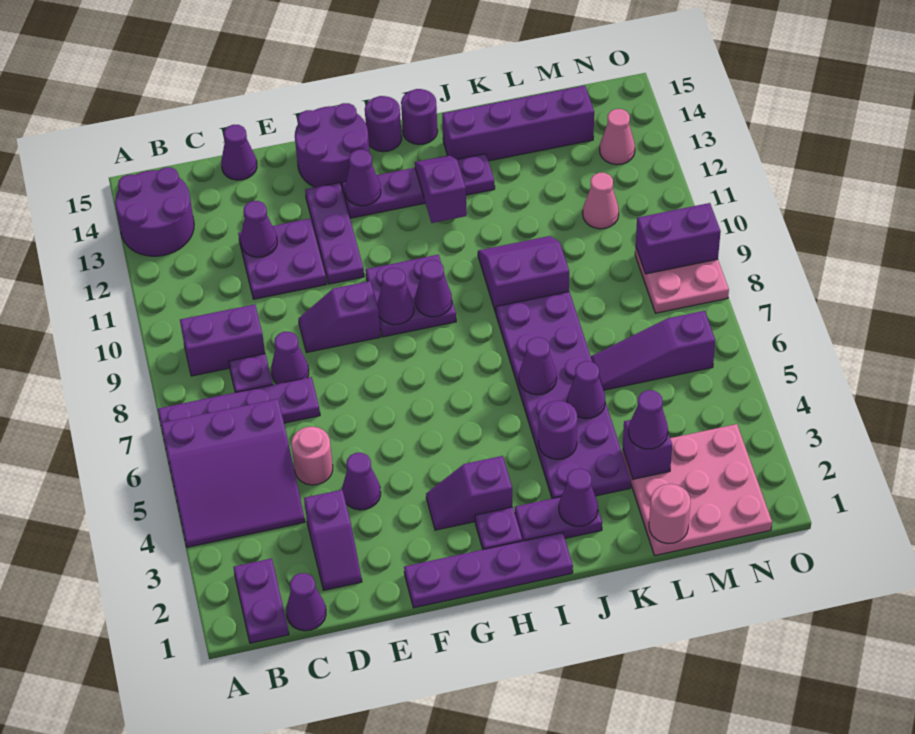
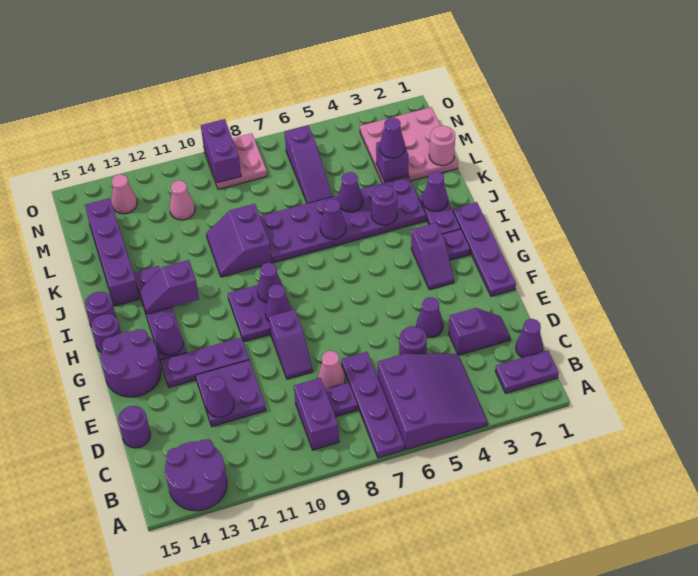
pink round brick D5 level 1 -> purple round brick D5 level 1
purple cone D8 level 1 -> pink cone D8 level 1
purple cone D15 level 1 -> purple round brick D15 level 1

